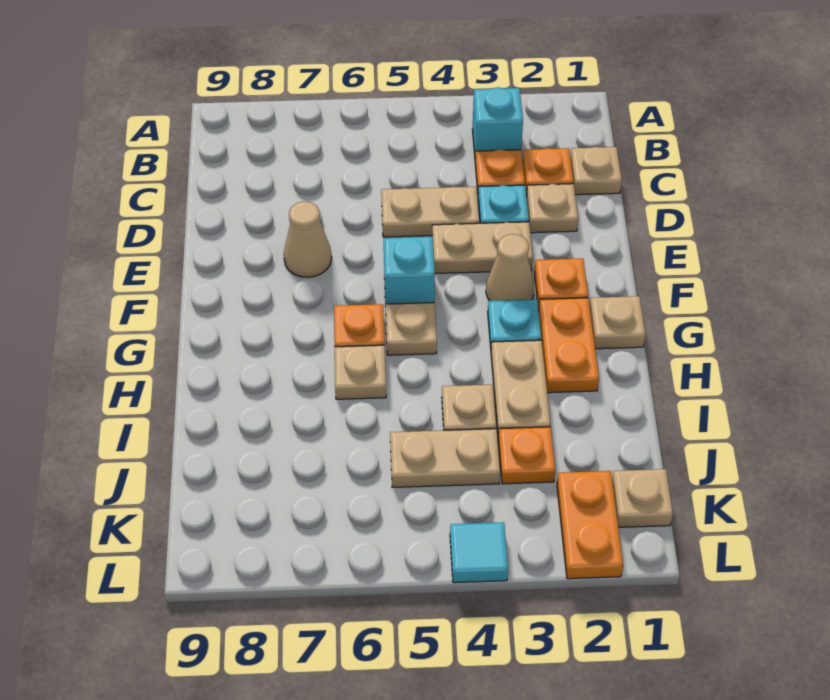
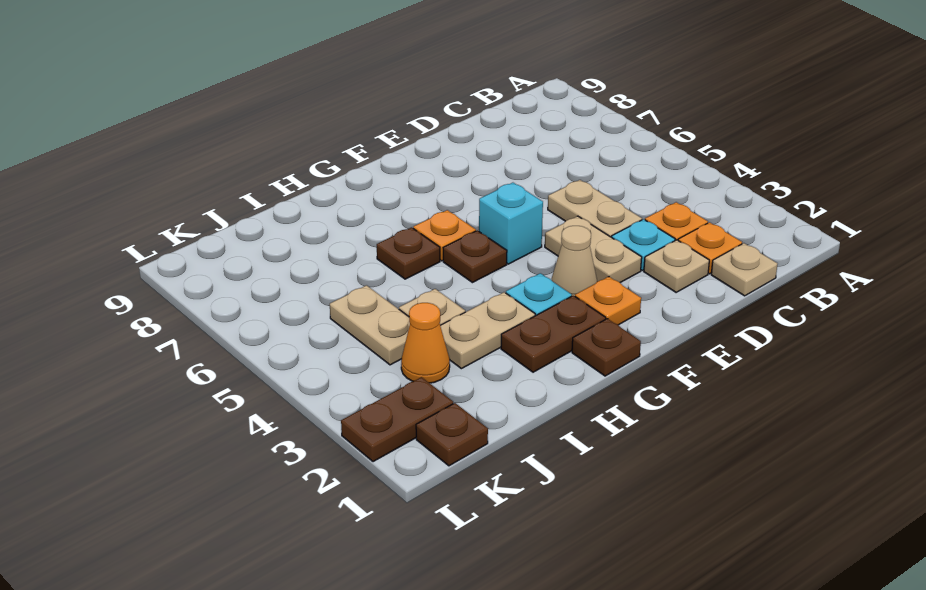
cyan brick B3 level 1 -> none
tan cone E7 level 1 -> none
tan plate G1 level 1 -> brown plate G1 level 1
orange plate G2:H2 level 1 -> brown plate G2:H2 level 1
tan plate G5 level 1 -> brown plate G5 level 1
tan plate H6 level 1 -> brown plate H6 level 1
orange plate J3 level 1 -> orange cone J3 level 1
tan plate K1 level 1 -> brown plate K1 level 1
orange plate K2:L2 level 1 -> brown plate K2:L2 level 1
cyan tile L4 level 1 -> none

